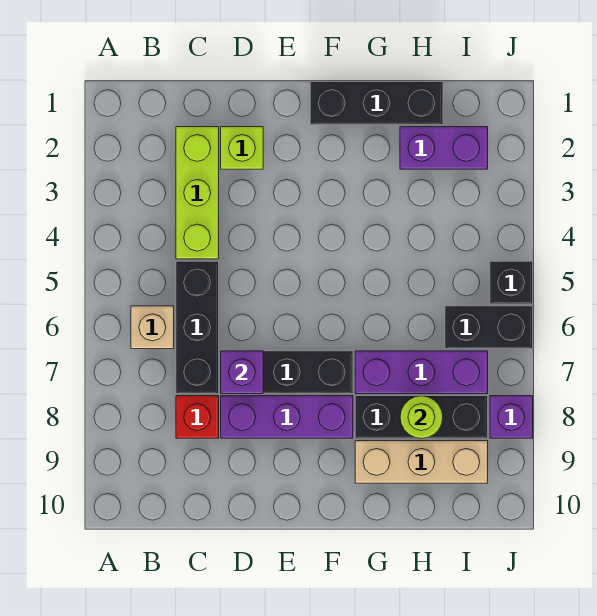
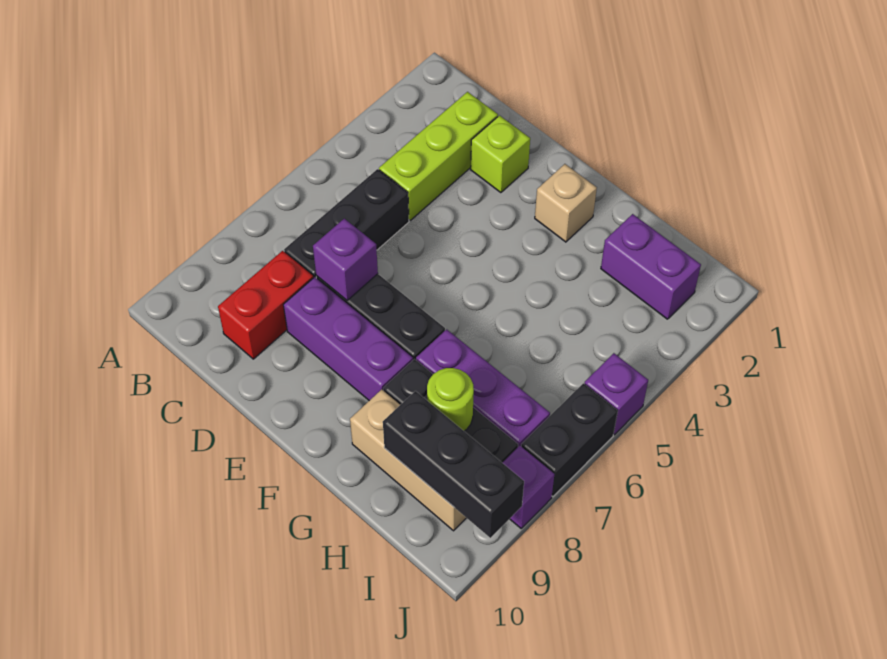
tan brick B6 level 1 -> tan brick F2 level 1
red brick C8 level 1 -> red brick C8:C9 level 1
black brick F1:H1 level 1 -> black brick H9:J9 level 2
black brick I6:J6 level 1 -> black brick J6:J7 level 1
black brick J5 level 1 -> purple brick J5 level 1

